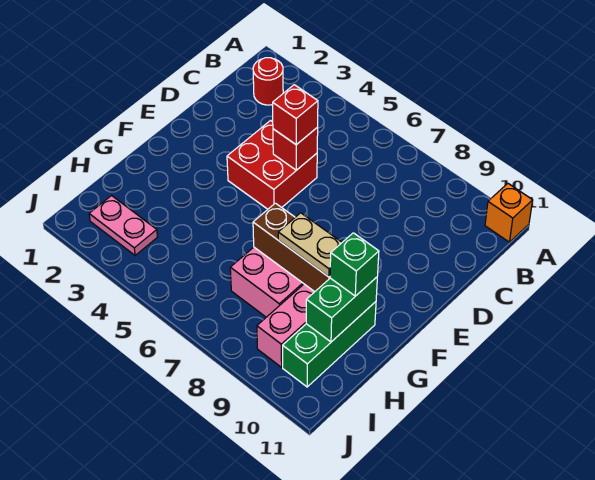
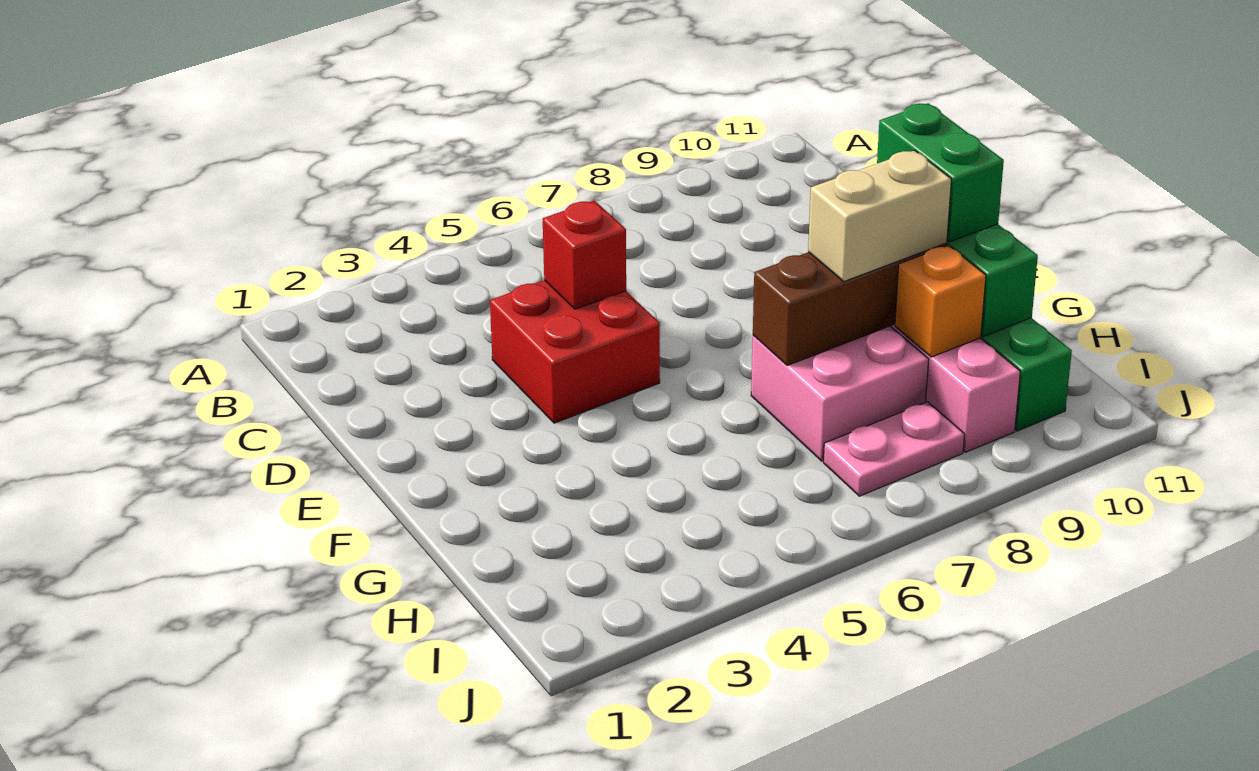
orange brick A11 level 1 -> orange brick H9 level 2
red round brick B2 level 1 -> none
red brick D5 level 3 -> none
tan plate G8:G9 level 3 -> tan brick G8:G9 level 3
green brick G10 level 3 -> green brick F10:G10 level 3
pink plate I2:I3 level 1 -> pink plate I7:I8 level 1

